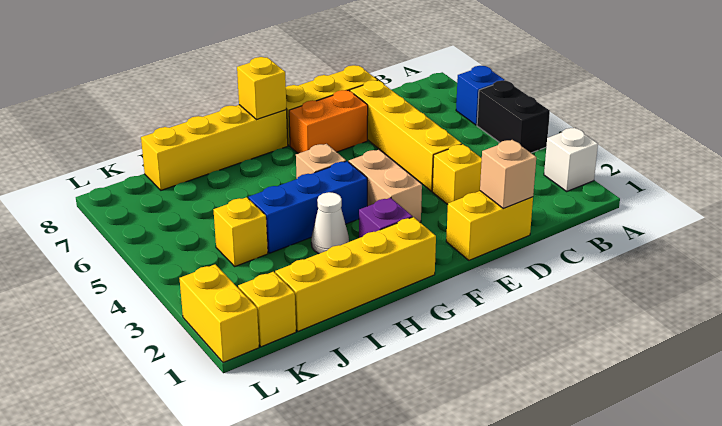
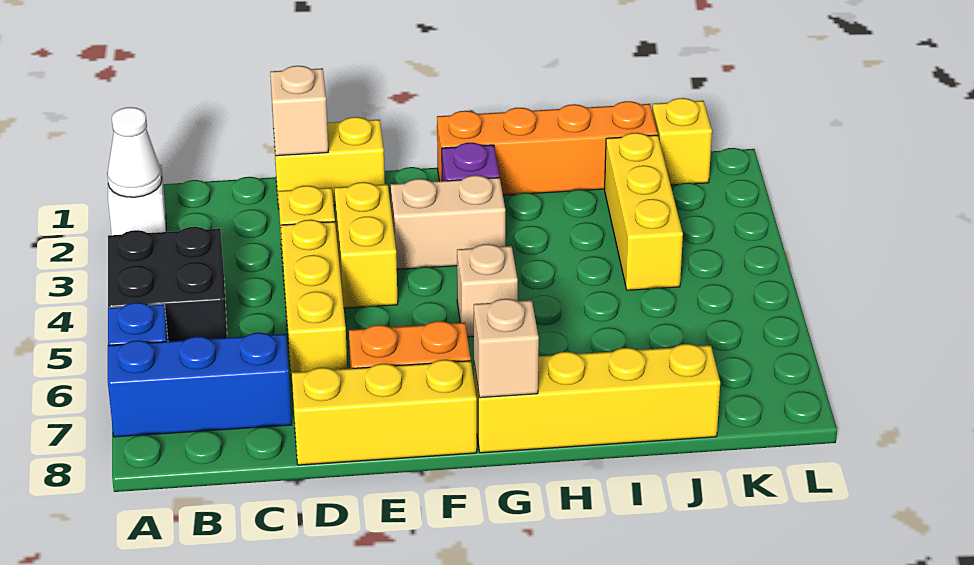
black brick A4:A5 level 1 -> black brick A4:B5 level 1
yellow brick D4:D7 level 1 -> yellow brick D4:D6 level 1
tan brick F3:F4 level 1 -> tan brick F3:G3 level 1
yellow brick G1:J1 level 1 -> orange brick G1:J1 level 1
blue brick G4:I4 level 1 -> blue brick A7:C7 level 1
yellow brick G8 level 2 -> tan brick G8 level 2
white cone H3 level 1 -> white cone A2 level 2
yellow brick J4 level 1 -> yellow brick J2:J4 level 1
yellow brick L1:L2 level 1 -> yellow brick E3:E4 level 1

